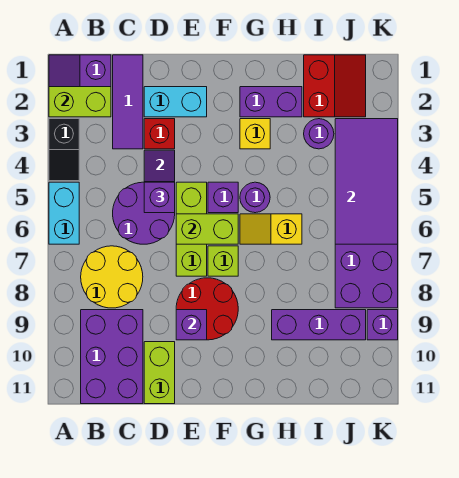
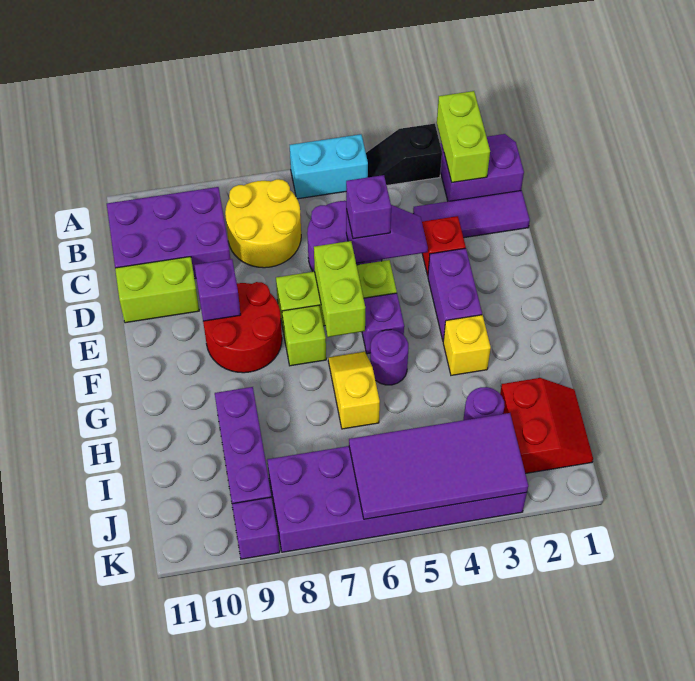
cyan brick D2:E2 level 1 -> none
purple brick G2:H2 level 1 -> purple brick E3:F3 level 1
red slope I1:J2 level 1 top I -> red slope I1:J2 level 1 top 2

